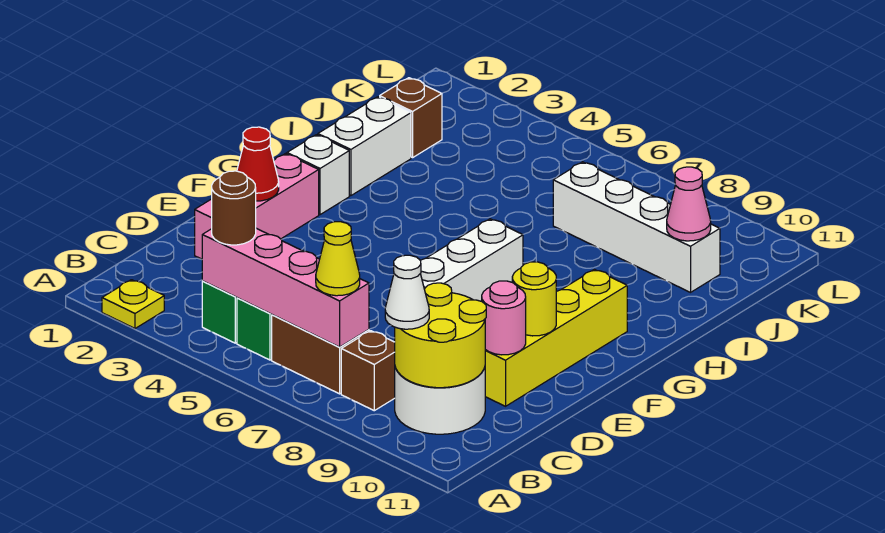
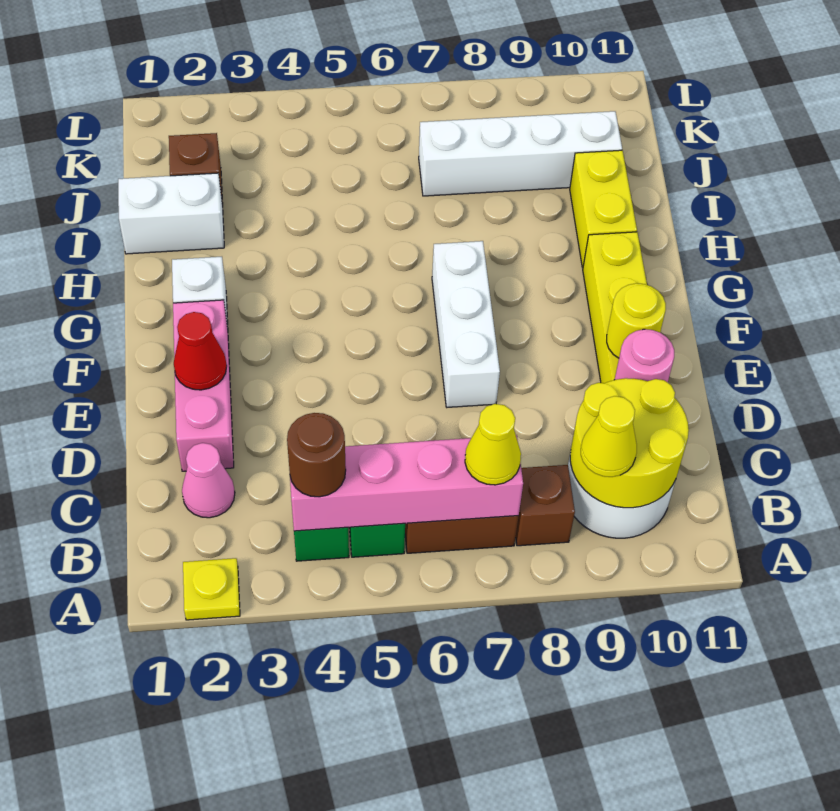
white cone B9 level 3 -> yellow cone B9 level 3
white brick H2:I2 level 1 -> white brick I1:I2 level 1
none -> yellow brick H10:I10 level 1
pink cone J10 level 2 -> pink cone C2 level 1

